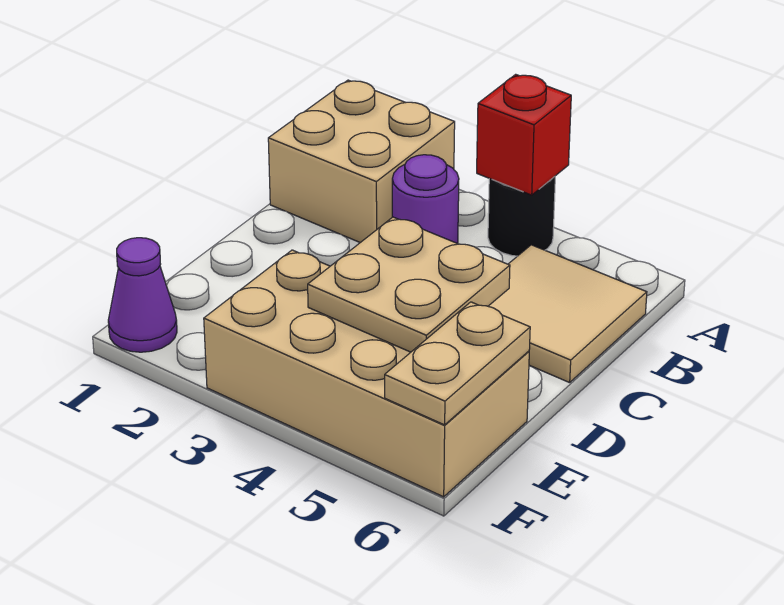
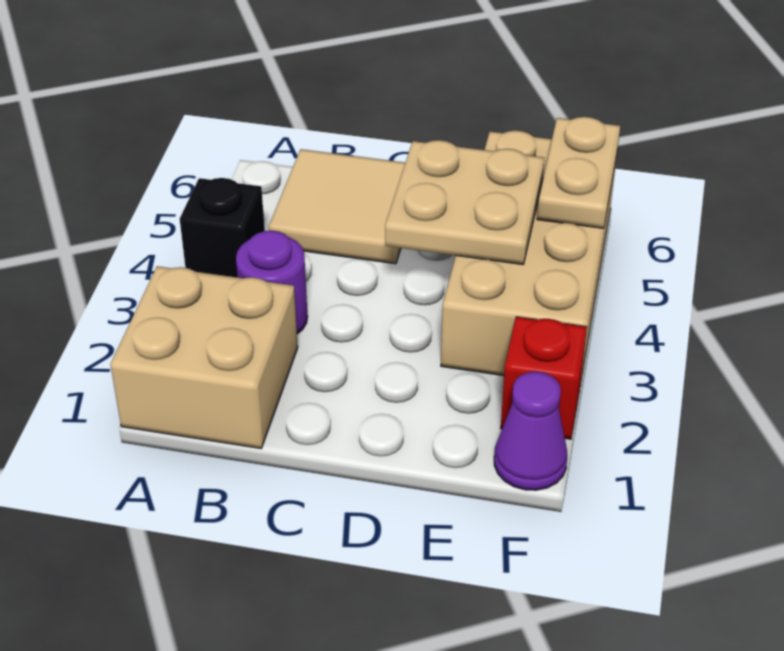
black round brick A4 level 1 -> black brick A4 level 1
red brick A4 level 2 -> red brick F2 level 1
tan plate E6:F6 level 2 -> tan plate F5:F6 level 2

